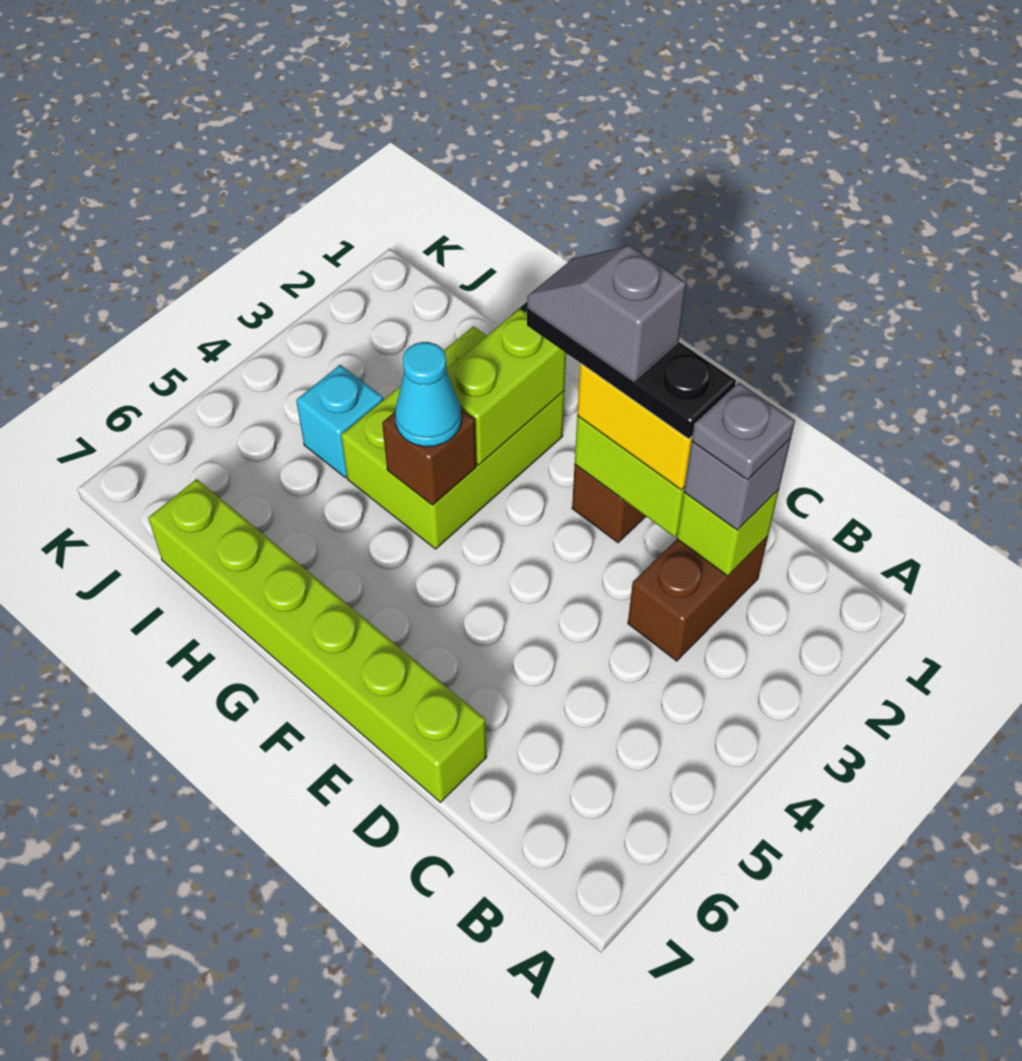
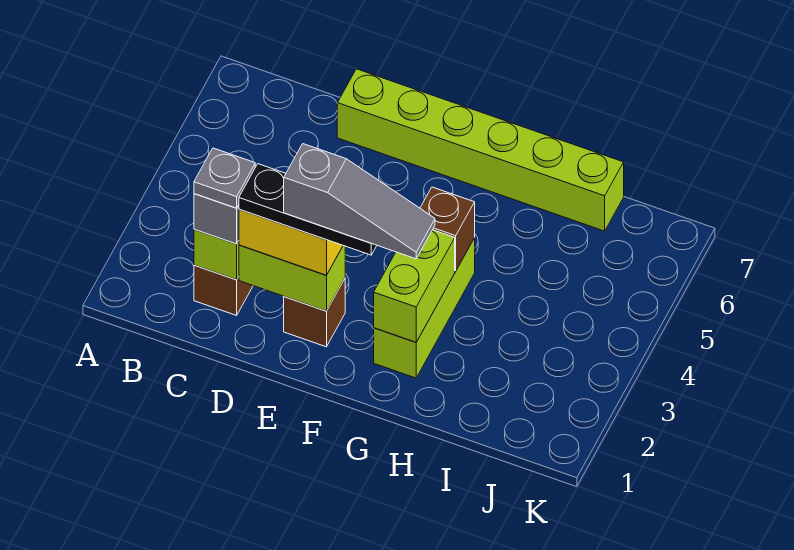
grey slope E2:F2 level 5 top E -> grey slope E2:G2 level 5 top E
lime brick G2:H4 level 1 -> lime brick G2:G4 level 1
cyan cone G4 level 3 -> none
cyan brick I4 level 1 -> none

